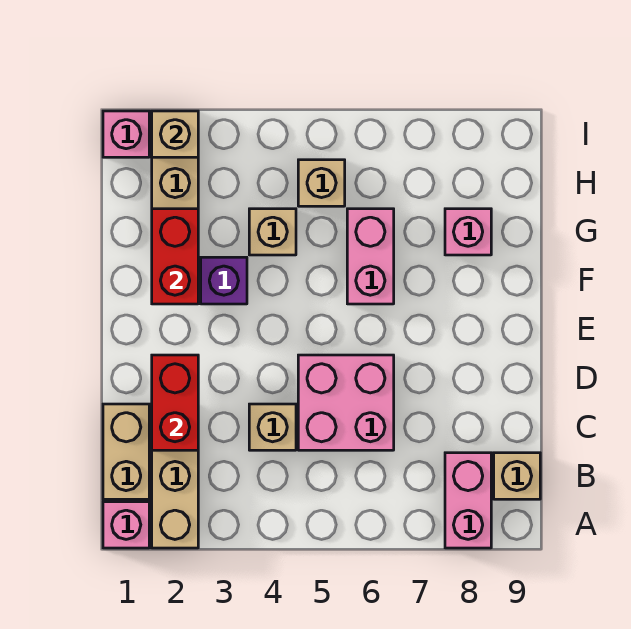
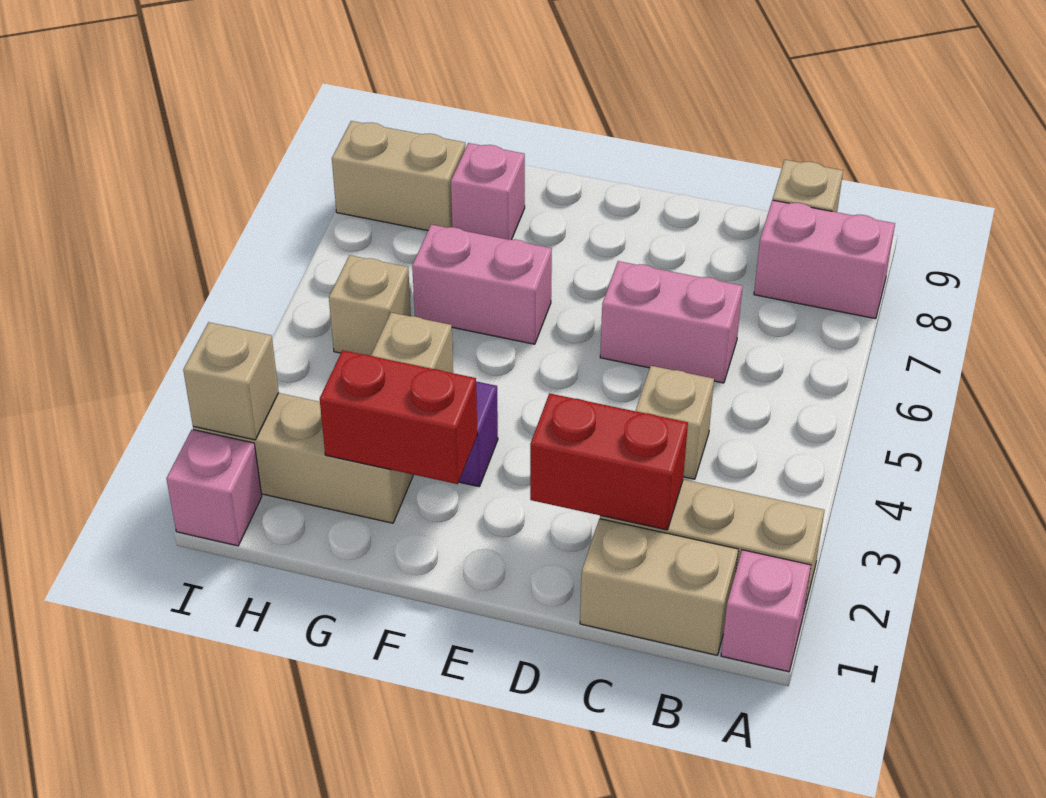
pink brick C5:D6 level 1 -> pink brick C6:D6 level 1
none -> tan brick H8:I8 level 1

